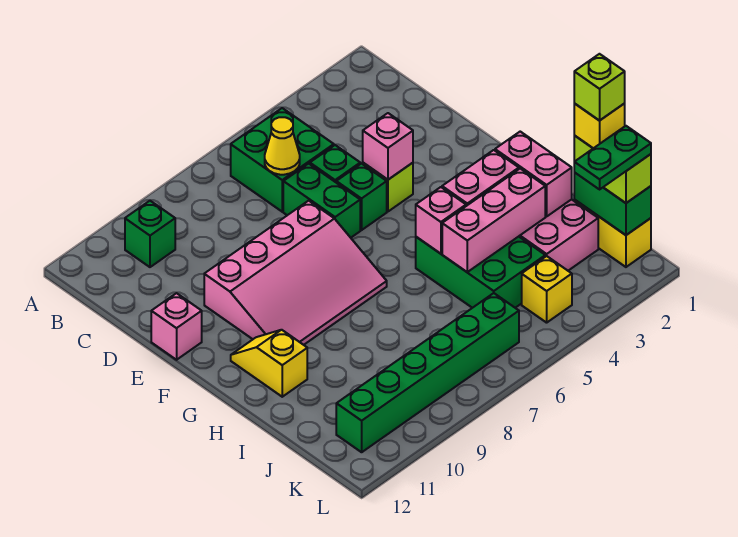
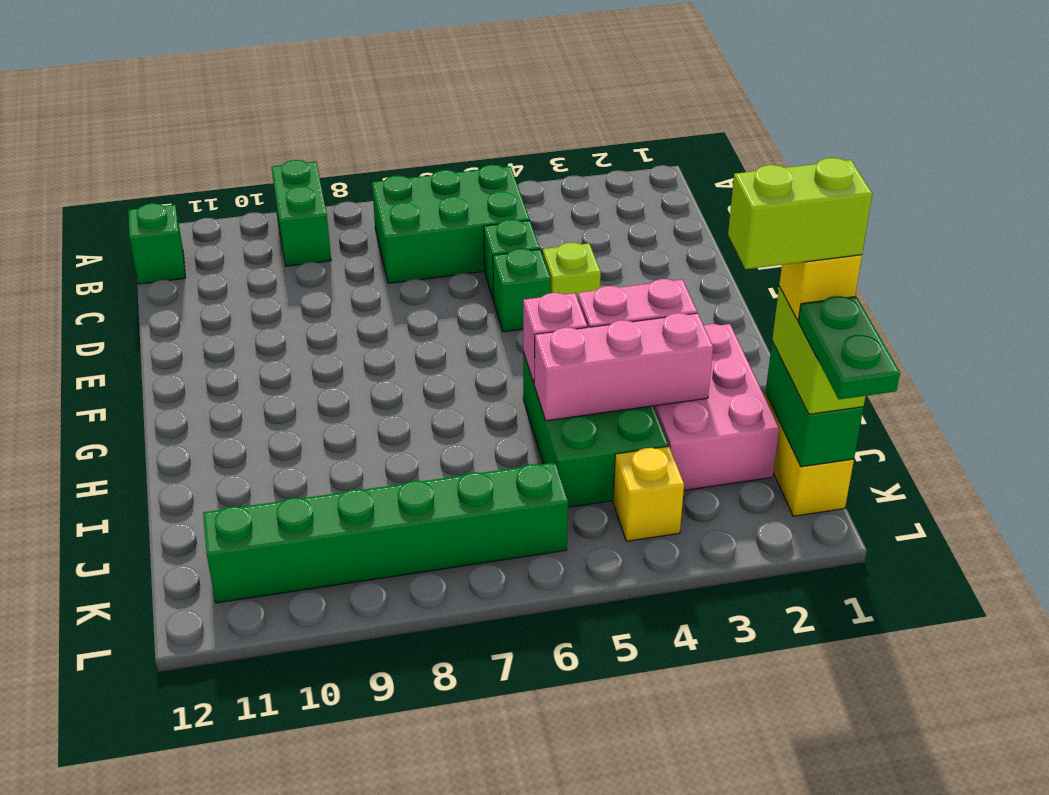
green brick B5:C6 level 1 -> green brick B5:C7 level 1
green brick B10 level 1 -> green brick B12 level 1
yellow cone C6 level 2 -> none
green brick D6:E6 level 1 -> green brick A9:B9 level 1
pink brick E4 level 2 -> none
pink slope E7:G10 level 1 top E -> none
pink brick E12 level 1 -> none
yellow slope G11:H11 level 1 top H -> none
pink brick H2:I2 level 2 -> none
lime brick J1 level 5 -> lime brick J1:J2 level 5
green plate K1:K2 level 4 -> green plate K1:L1 level 4

